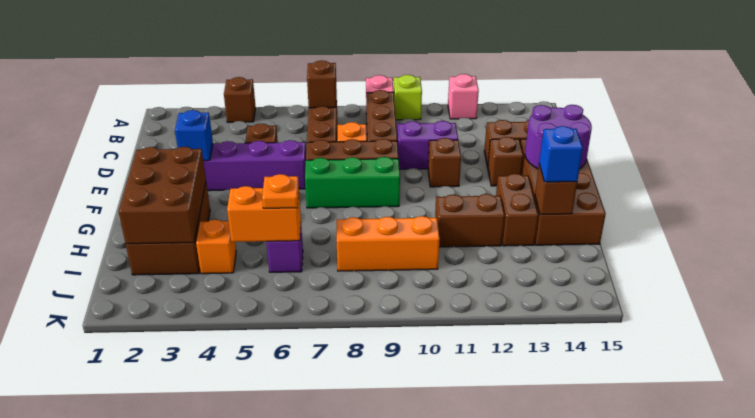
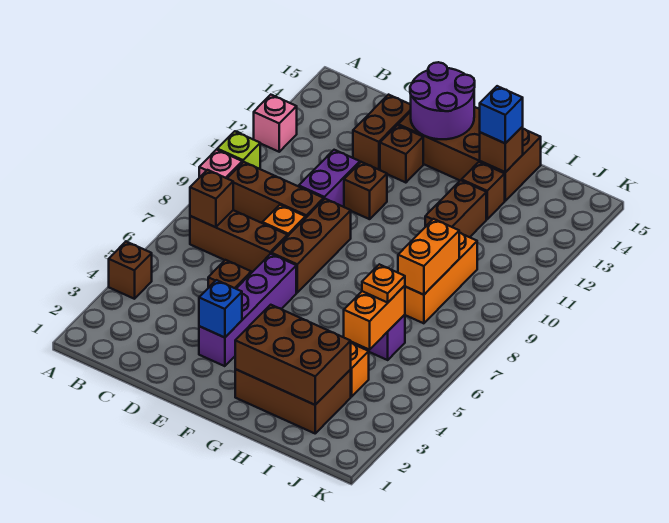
green brick F7:F9 level 1 -> none
brown brick G13:H13 level 1 -> brown brick H13 level 1
none -> orange brick I8:I9 level 2

